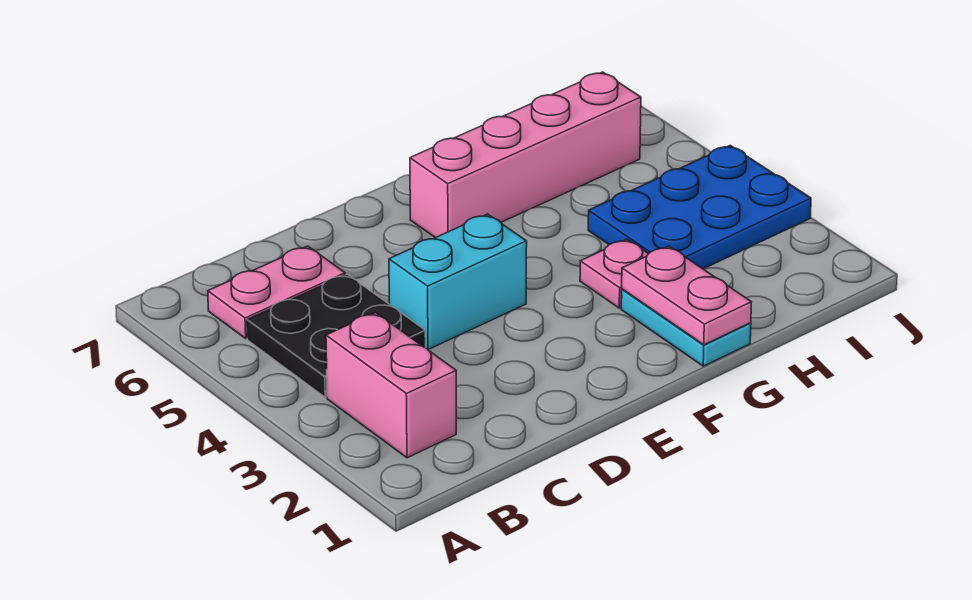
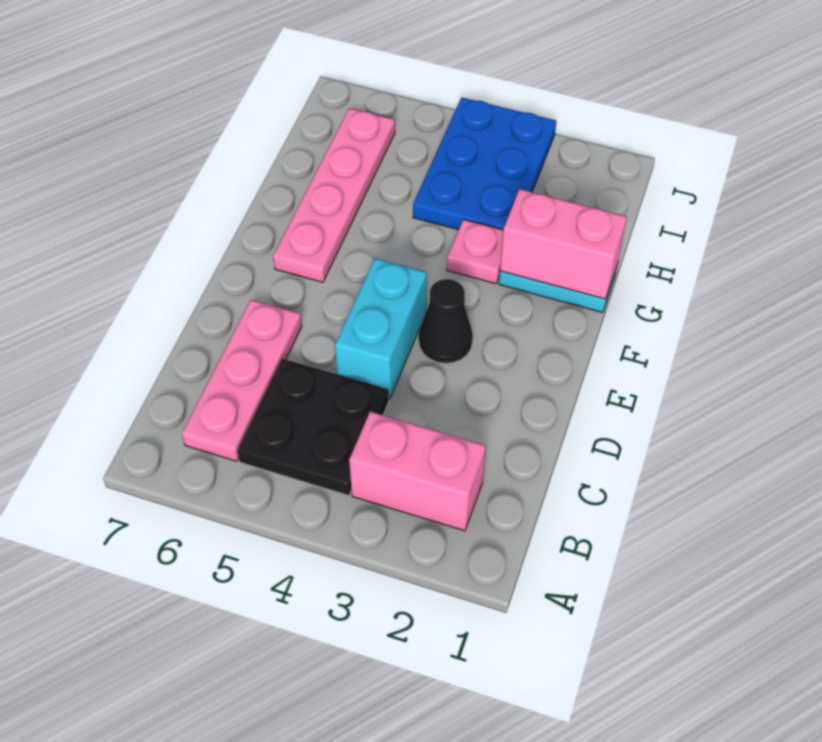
pink plate B6:C6 level 1 -> pink plate B6:D6 level 1
none -> black cone E3 level 1
pink brick F6:I6 level 1 -> pink plate F6:I6 level 1
pink plate G1:G2 level 2 -> pink brick G1:G2 level 2

